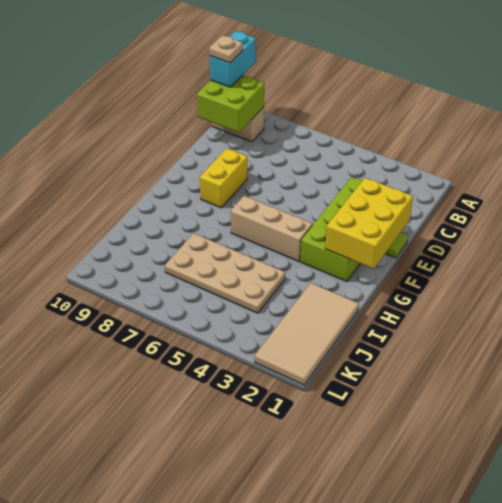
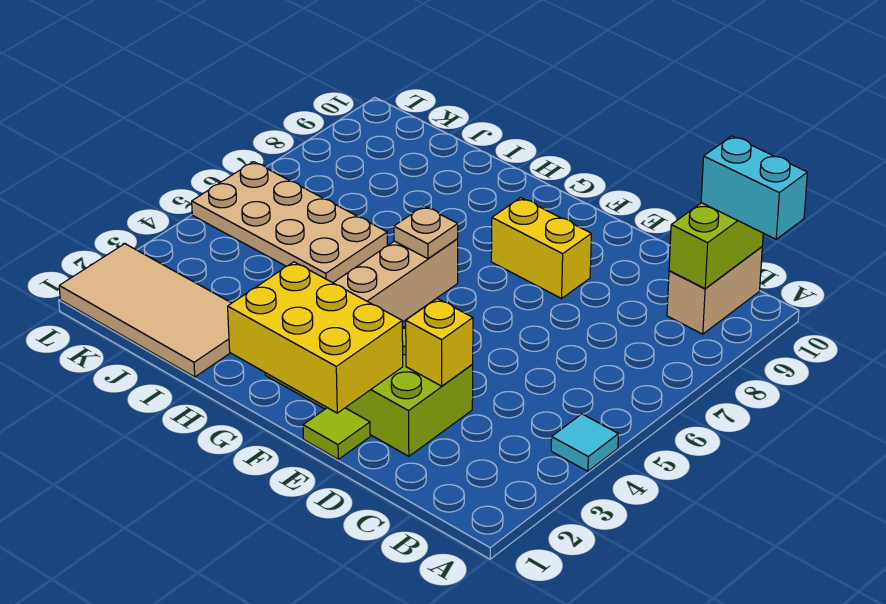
none -> cyan tile A4 level 1
lime brick B9:C10 level 2 -> lime brick B9:B10 level 2
tan plate B10 level 4 -> tan plate G6 level 2
none -> yellow brick D3 level 2
tan plate I4:J7 level 1 -> tan plate I5:L6 level 1

